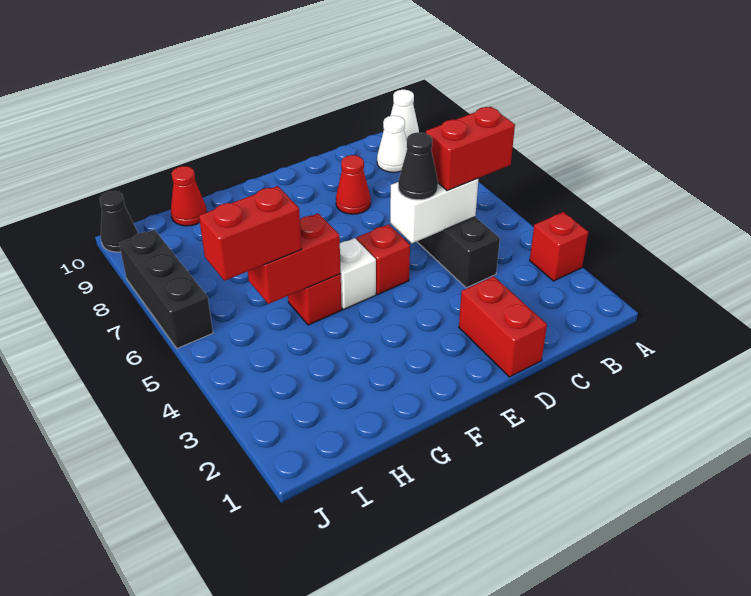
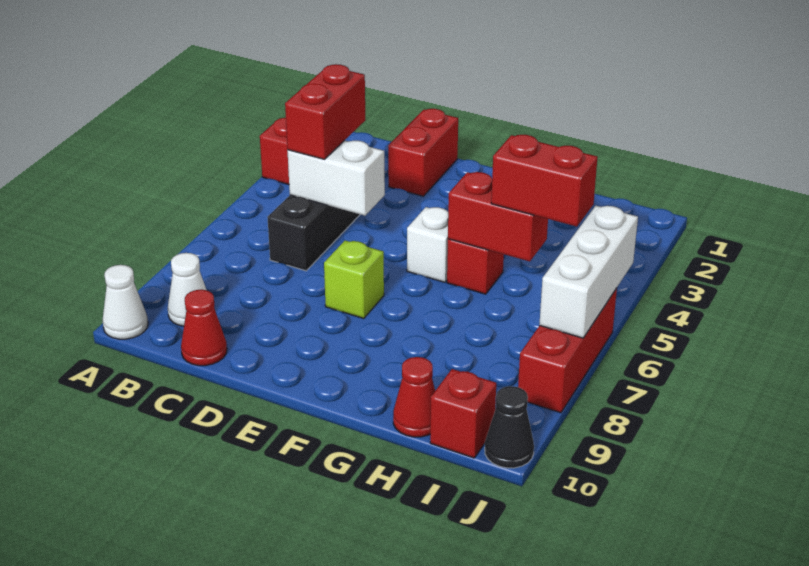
red brick B5:C5 level 3 -> red brick C4:C5 level 3
black cone D5 level 3 -> none
red cone D8 level 1 -> red cone C10 level 1
red brick E5 level 1 -> red brick I10 level 1
none -> lime brick E7 level 1
none -> white brick J5:J7 level 2
black brick J6:J8 level 1 -> red brick J6:J8 level 1

